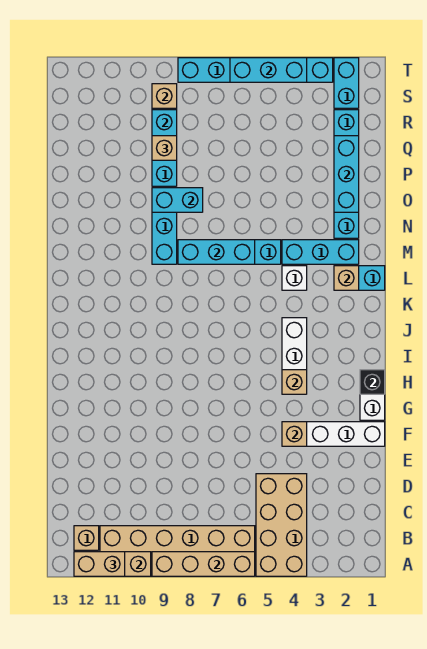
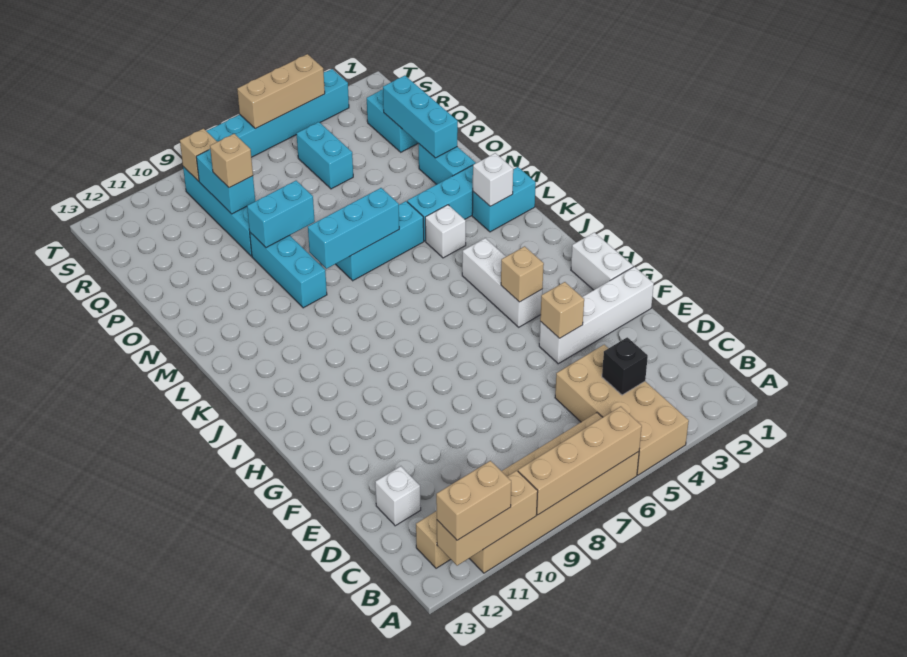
none -> white brick D12 level 1
black brick H1 level 2 -> black brick C4 level 2
tan brick L2 level 2 -> white brick L2 level 2
cyan brick S2:T2 level 1 -> cyan brick Q5:R5 level 1
cyan brick T4:T6 level 2 -> tan brick T4:T6 level 2

